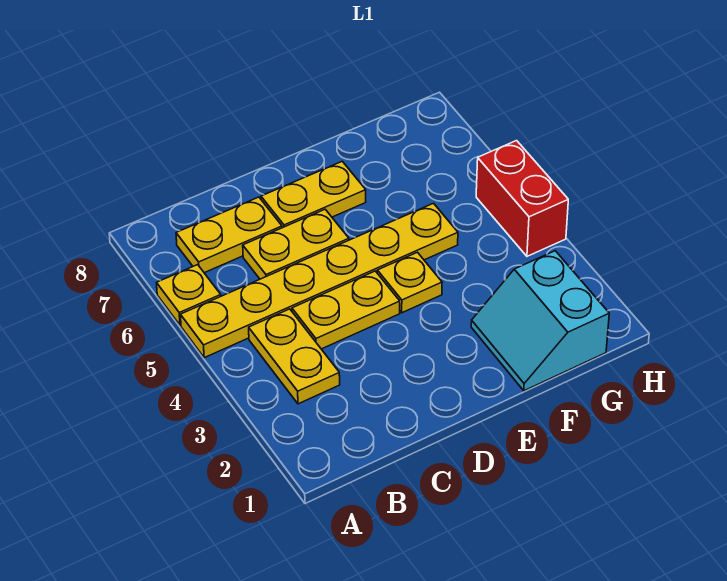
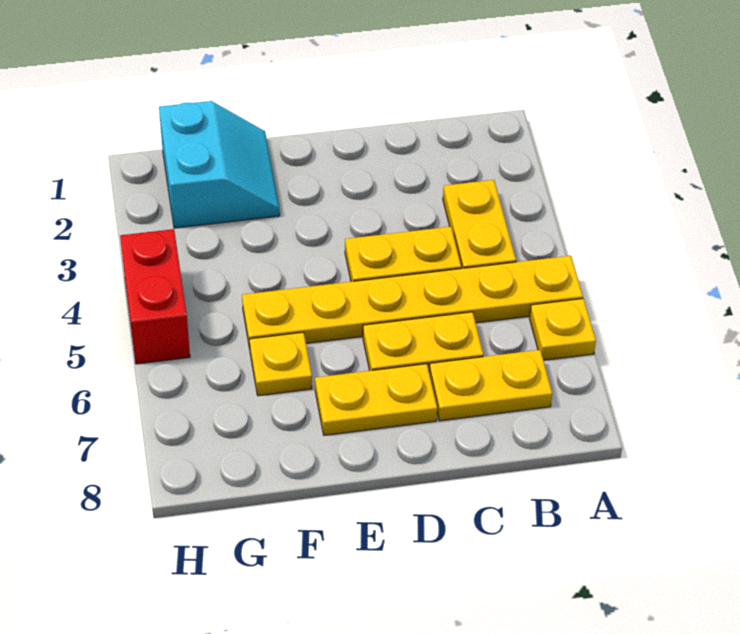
yellow plate E4 level 1 -> yellow plate F6 level 1

